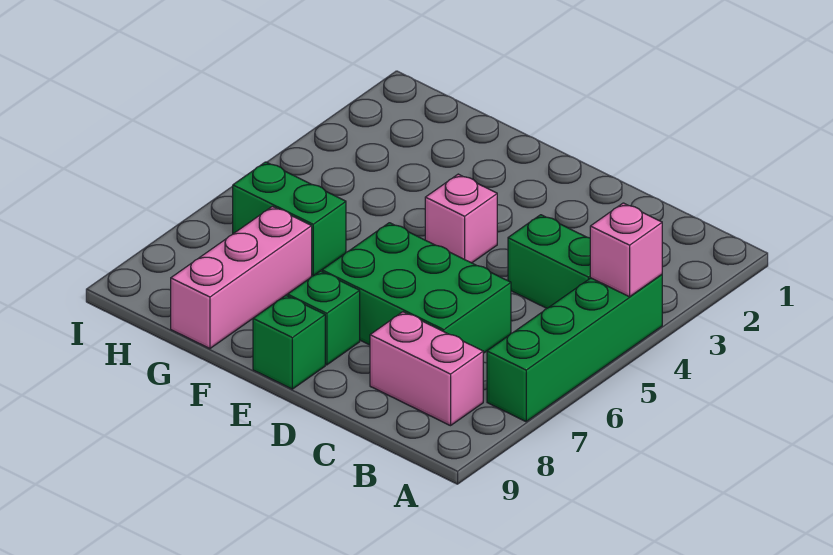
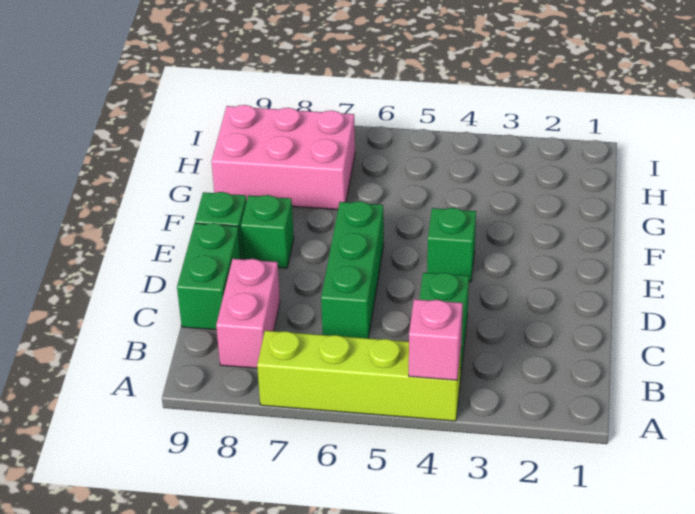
green brick A4:A7 level 1 -> lime brick A4:A7 level 1
green brick C6:E7 level 1 -> green brick C6:E6 level 1
pink brick E4 level 1 -> green brick E4 level 1
green brick G6:H6 level 1 -> green brick C9:D9 level 1
pink brick G7:G9 level 1 -> pink brick G7:H9 level 1

